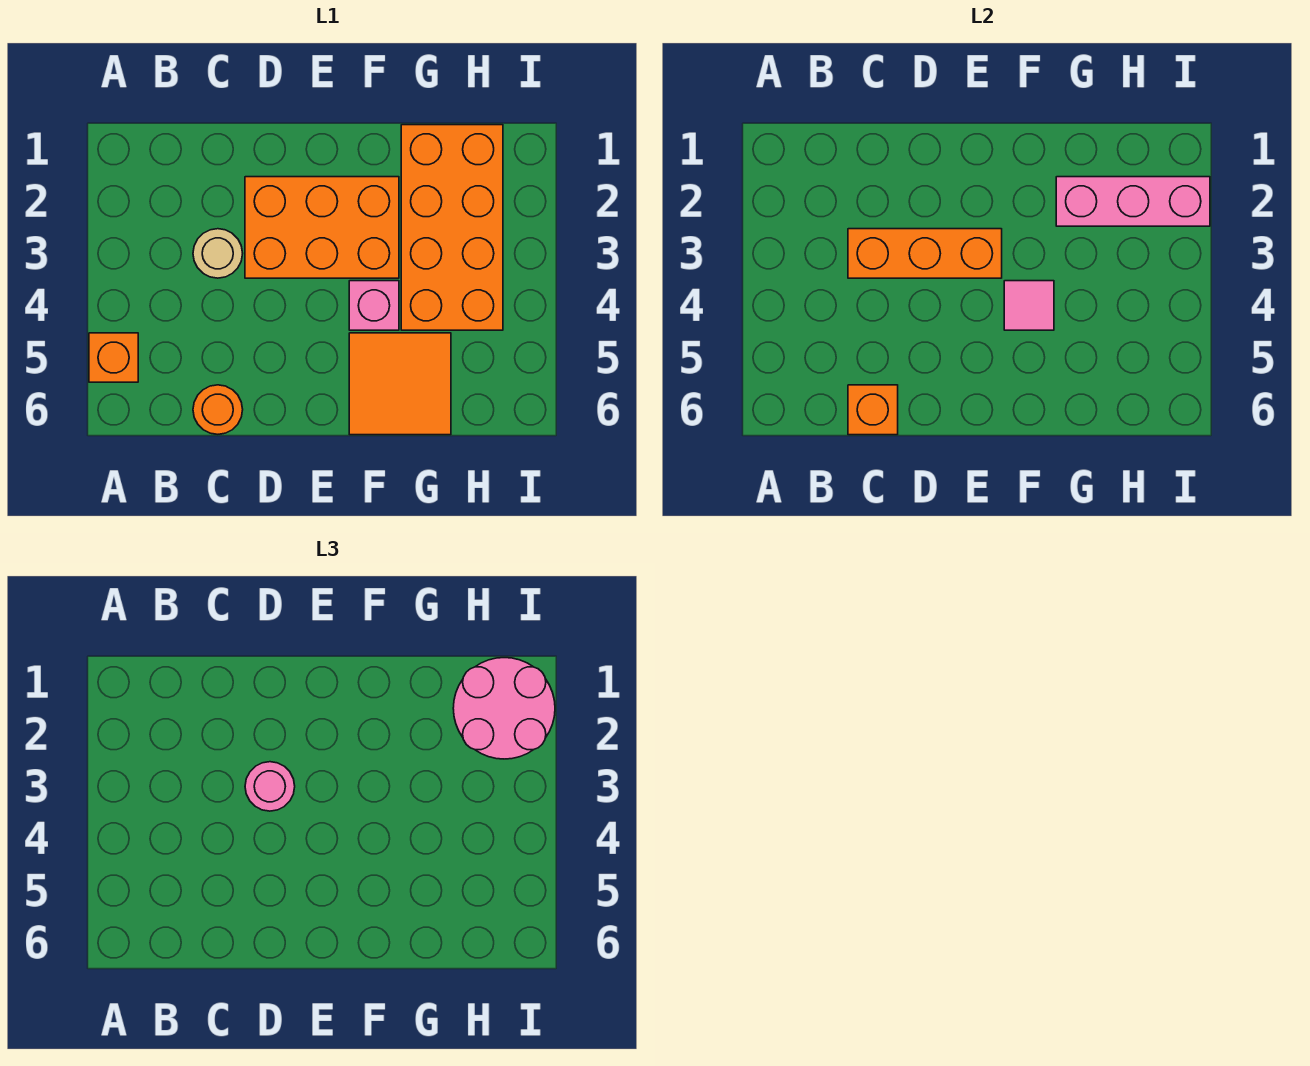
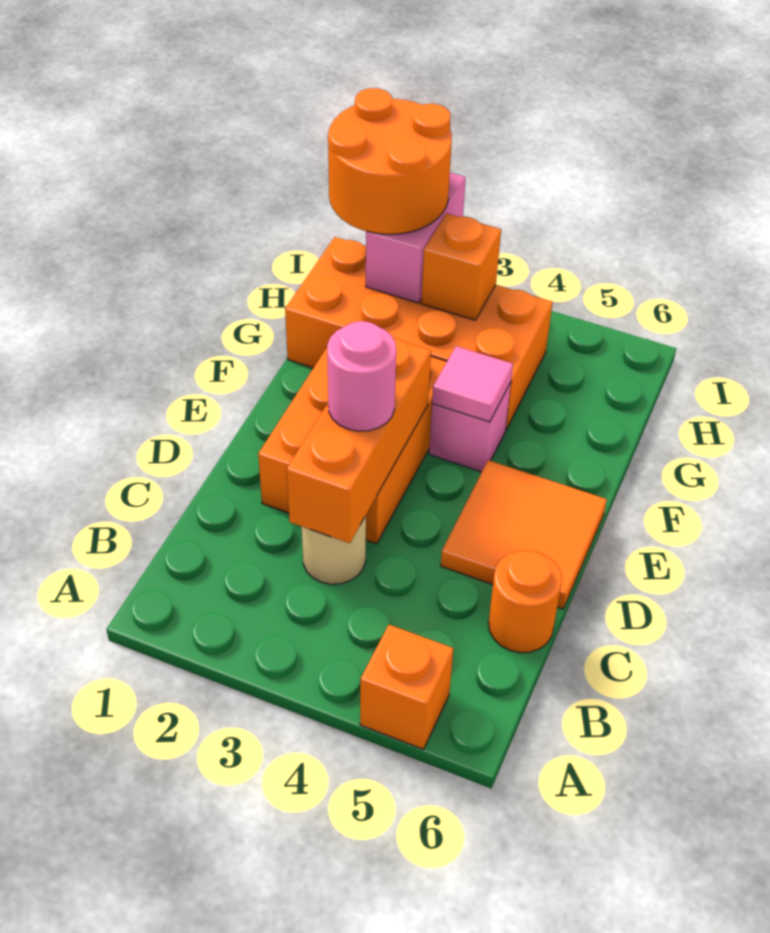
orange brick C6 level 2 -> orange brick H3 level 2
orange tile F5:G6 level 1 -> orange tile D5:E6 level 1
pink brick G2:I2 level 2 -> pink brick H2:I2 level 2
pink round brick H1:I2 level 3 -> orange round brick H1:I2 level 3

